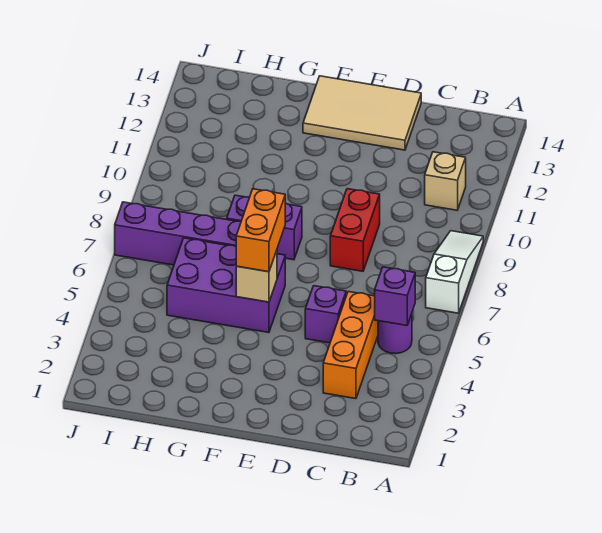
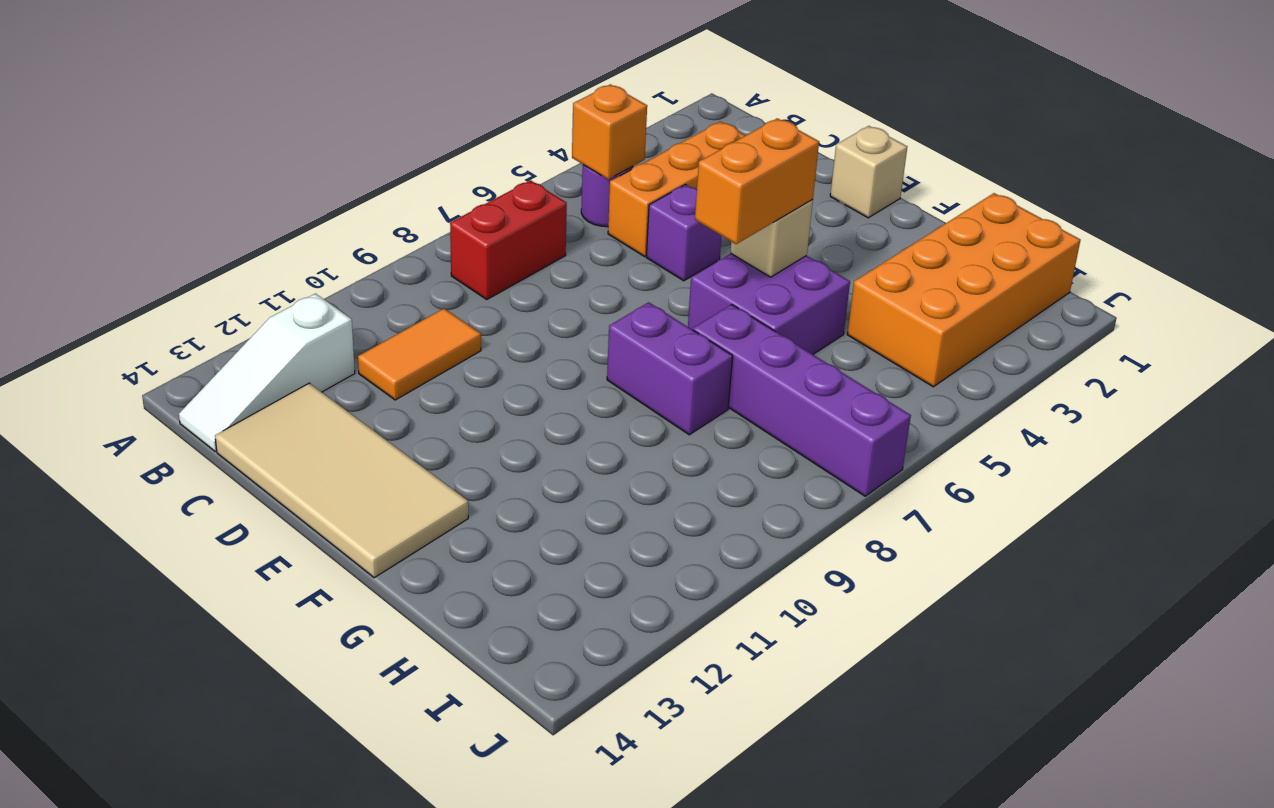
white slope A7:A9 level 1 top 7 -> white slope B12:B14 level 1 top 12
purple brick B5 level 2 -> orange brick B5 level 2
tan brick B11 level 1 -> tan brick E1 level 1
none -> orange tile C10:C11 level 1
red brick D8:D9 level 1 -> red brick B7:B8 level 1
tan tile D13:F14 level 1 -> tan tile C13:F14 level 1
purple brick F5:H6 level 1 -> purple brick F5:G6 level 1
none -> orange brick H1:I4 level 1

